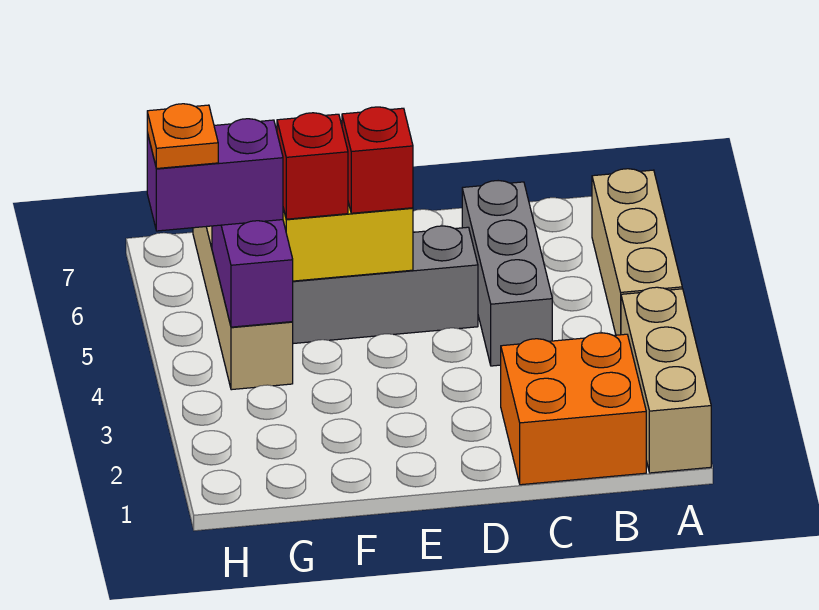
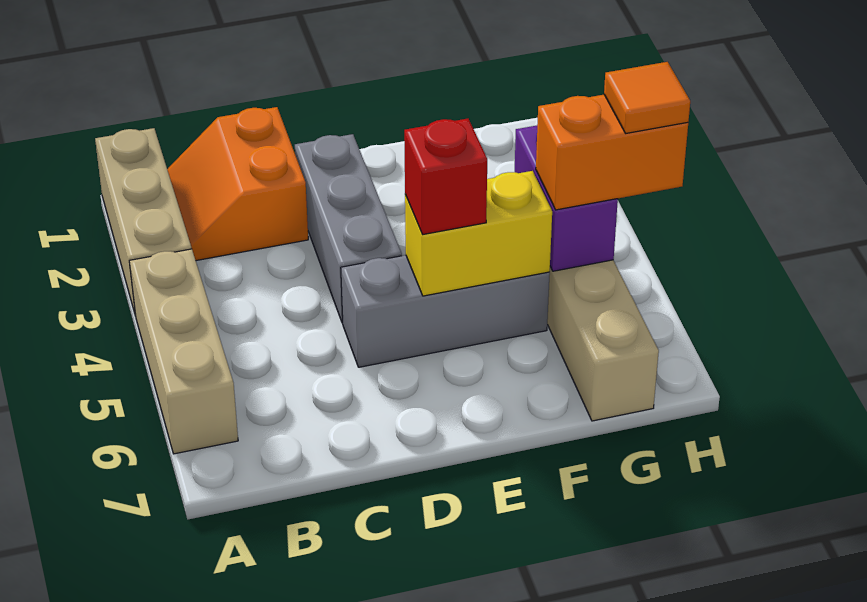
orange brick B1:C2 level 1 -> orange slope B1:C2 level 1 top C
grey brick C4:C6 level 1 -> grey brick D2:D4 level 1
red brick F5 level 3 -> none
purple brick G5:H5 level 3 -> orange brick G5:H5 level 3
orange plate H5 level 4 -> orange tile H5 level 4

